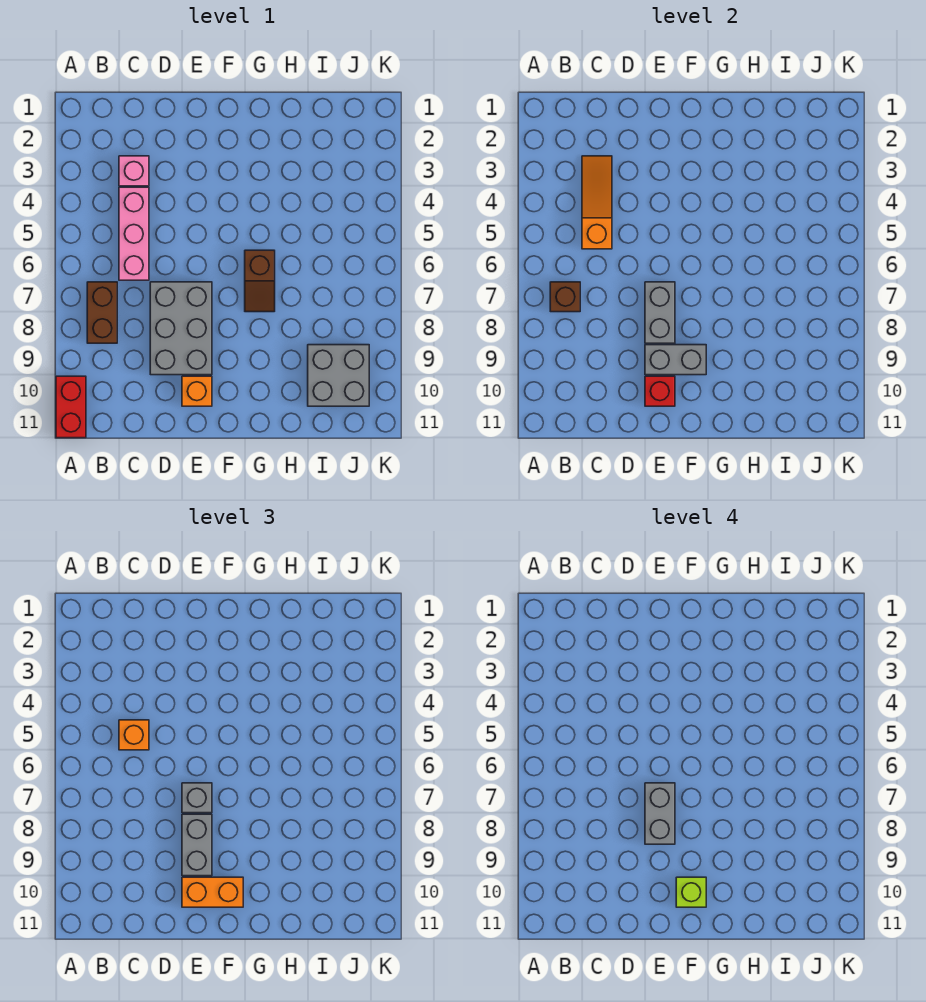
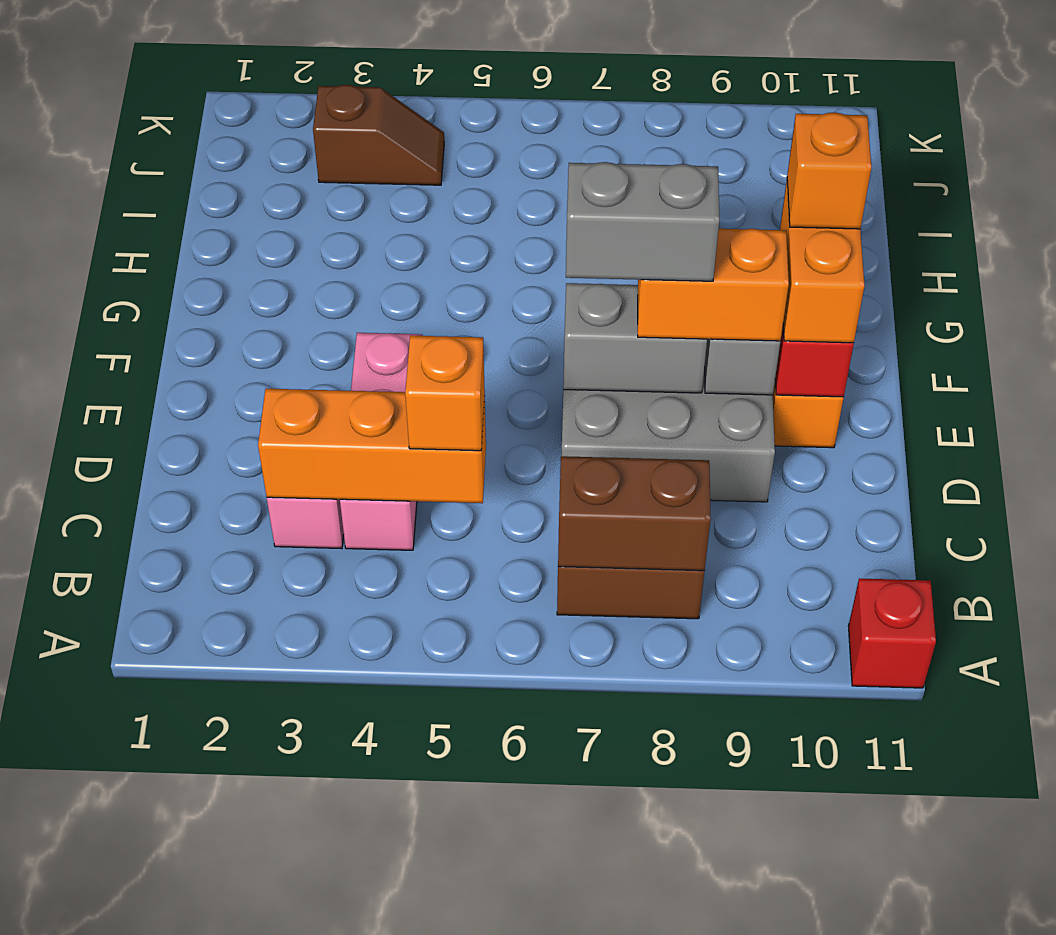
red brick A10:A11 level 1 -> red brick A11 level 1
brown brick B7 level 2 -> brown brick B7:B8 level 2
orange slope C3:C5 level 2 top 5 -> orange brick C3:C5 level 2
pink brick C4:C6 level 1 -> pink brick C4:E4 level 1
grey brick E7 level 3 -> none
grey brick E8:E9 level 3 -> orange brick E8:E9 level 3
lime brick F10 level 4 -> orange brick F10 level 4
brown slope G6:G7 level 1 top 6 -> brown slope J3:J4 level 1 top 3
grey brick I9:J10 level 1 -> none

